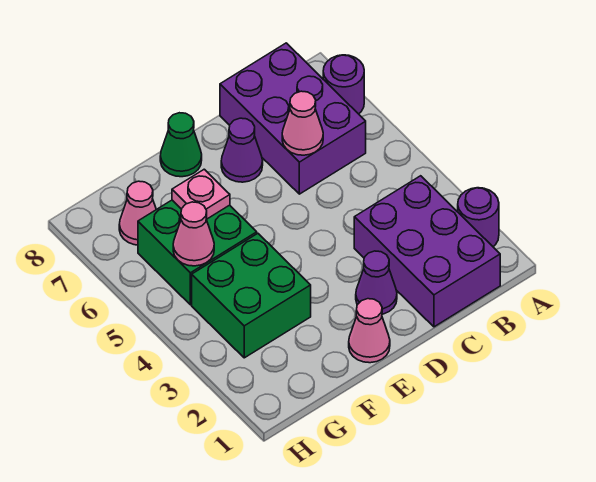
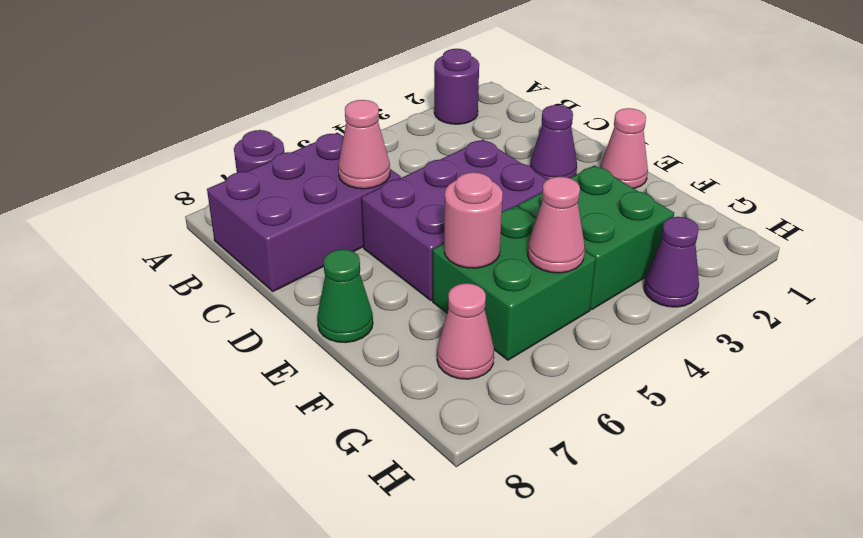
purple brick B1:C3 level 1 -> purple brick D4:E6 level 1
purple cone D7 level 1 -> purple cone H3 level 1
pink plate F6 level 2 -> pink round brick F6 level 2

